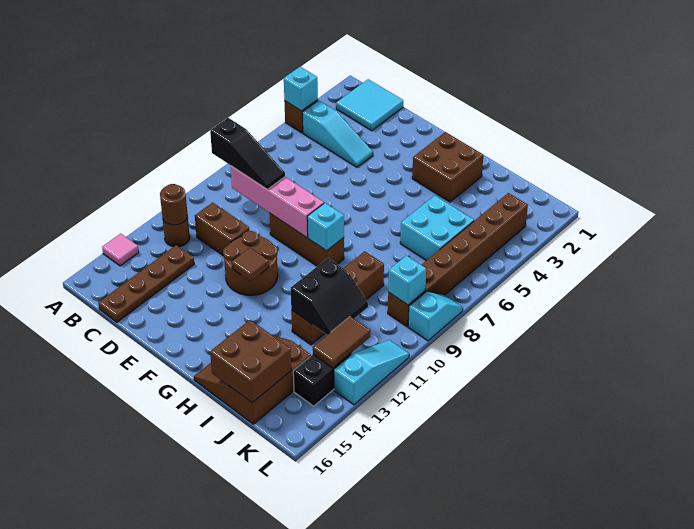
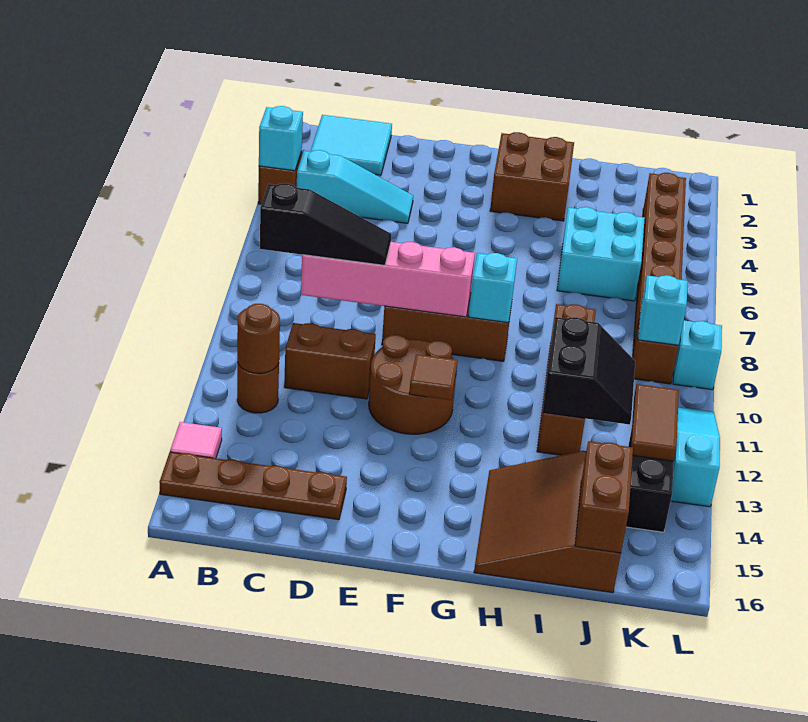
brown plate C13:C16 level 1 -> brown plate A15:D15 level 1
brown brick I15:J16 level 2 -> brown brick J15:J16 level 2

